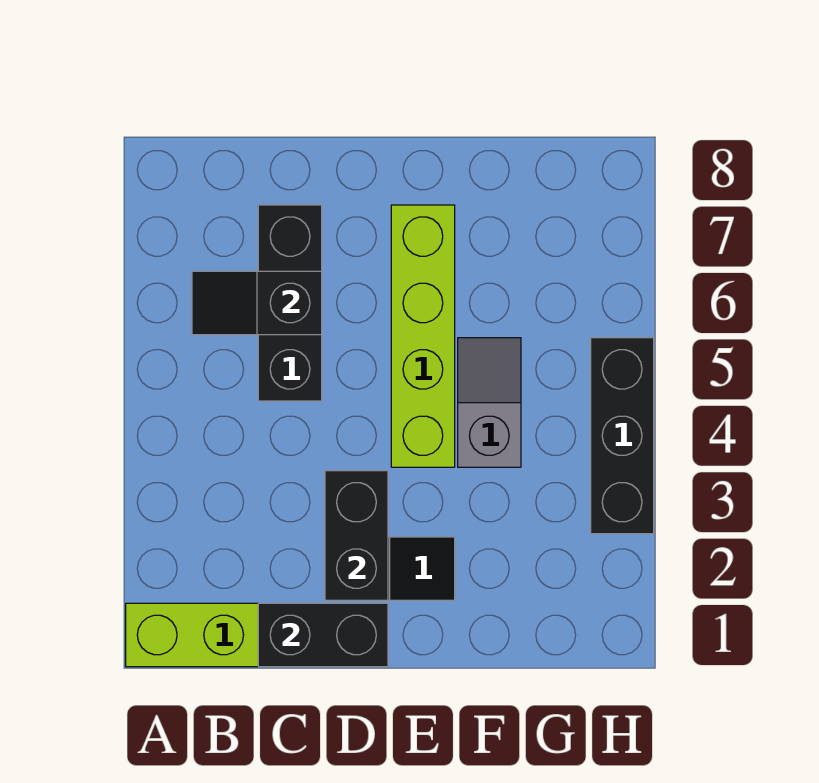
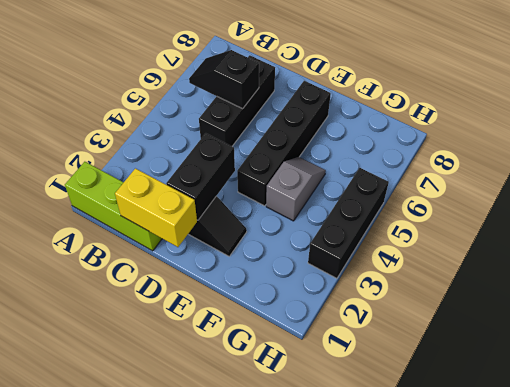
black brick C1:D1 level 2 -> yellow brick C1:D1 level 2
lime brick E4:E7 level 1 -> black brick E4:E7 level 1

